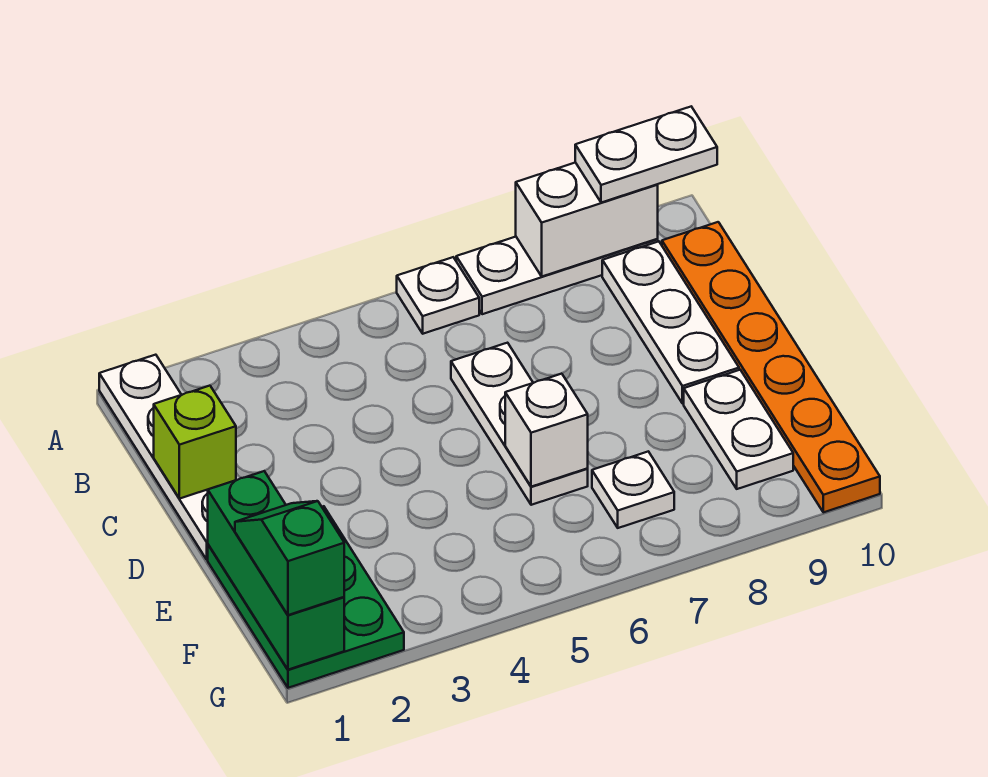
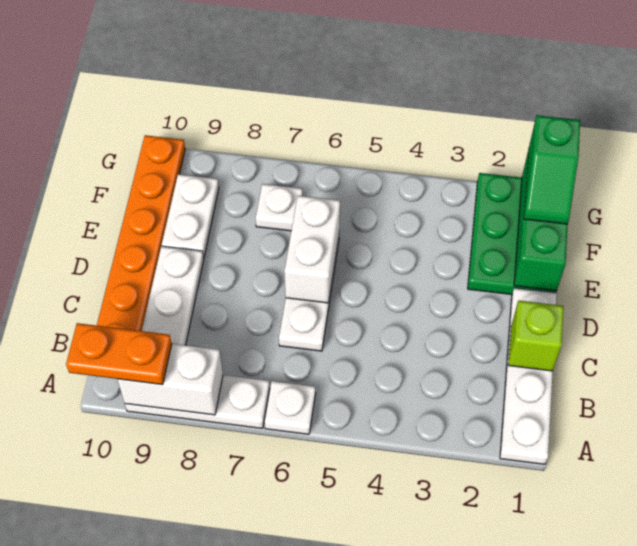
white plate A9:A10 level 3 -> orange plate A9:A10 level 3
white brick E6 level 2 -> white brick D6:E6 level 2

